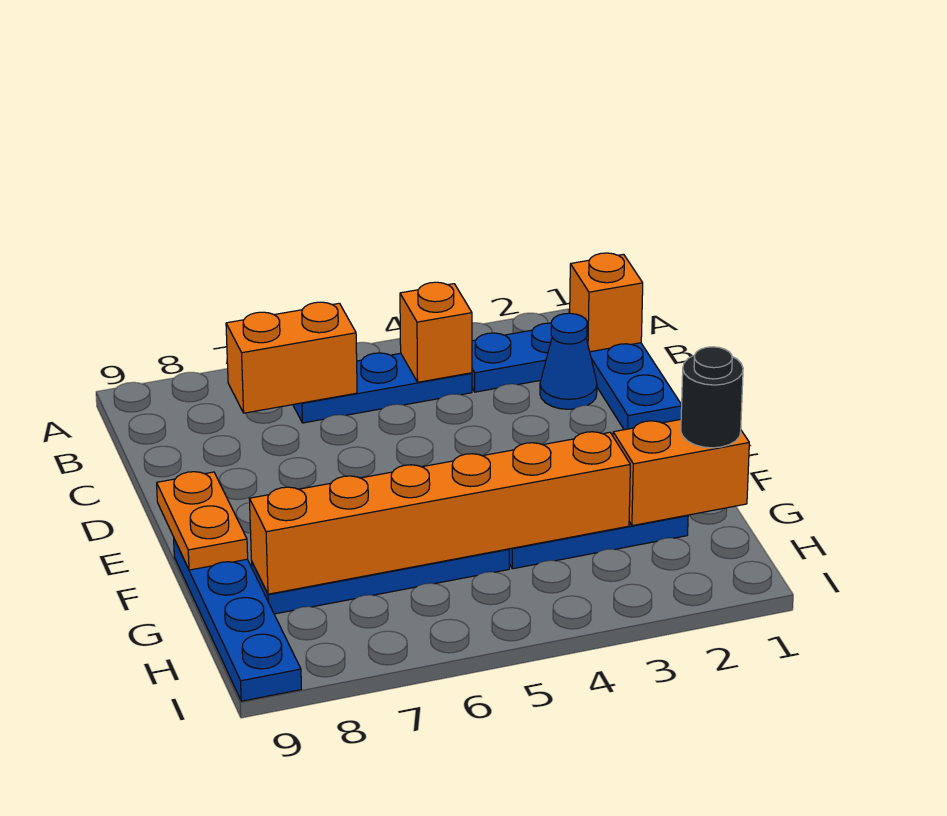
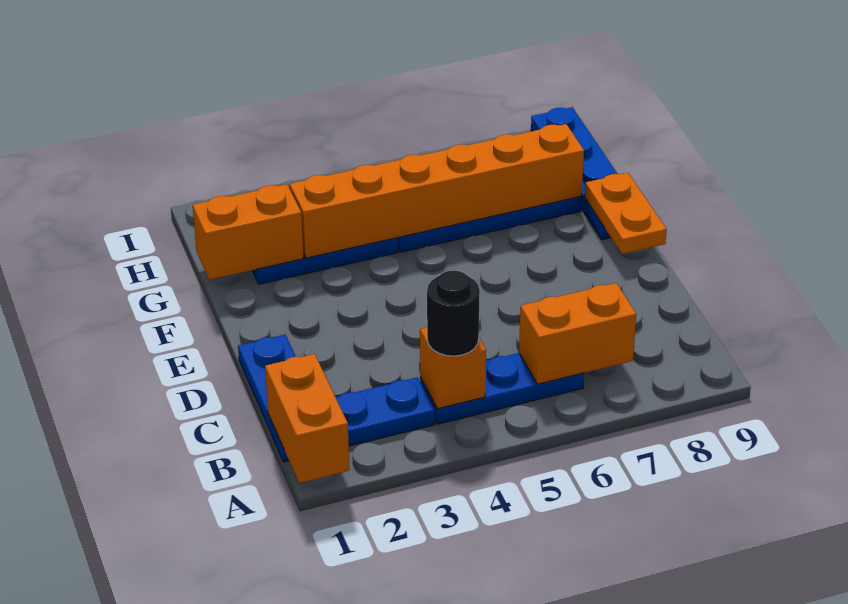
orange brick B1 level 2 -> orange brick A1:B1 level 2
blue cone C2 level 1 -> none
black round brick G1 level 3 -> black round brick B4 level 3

